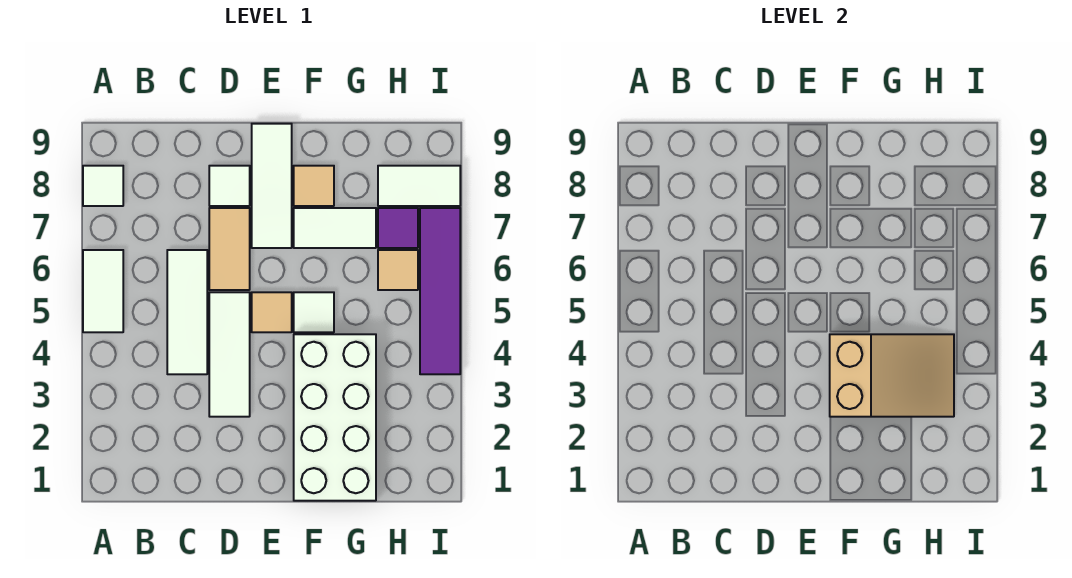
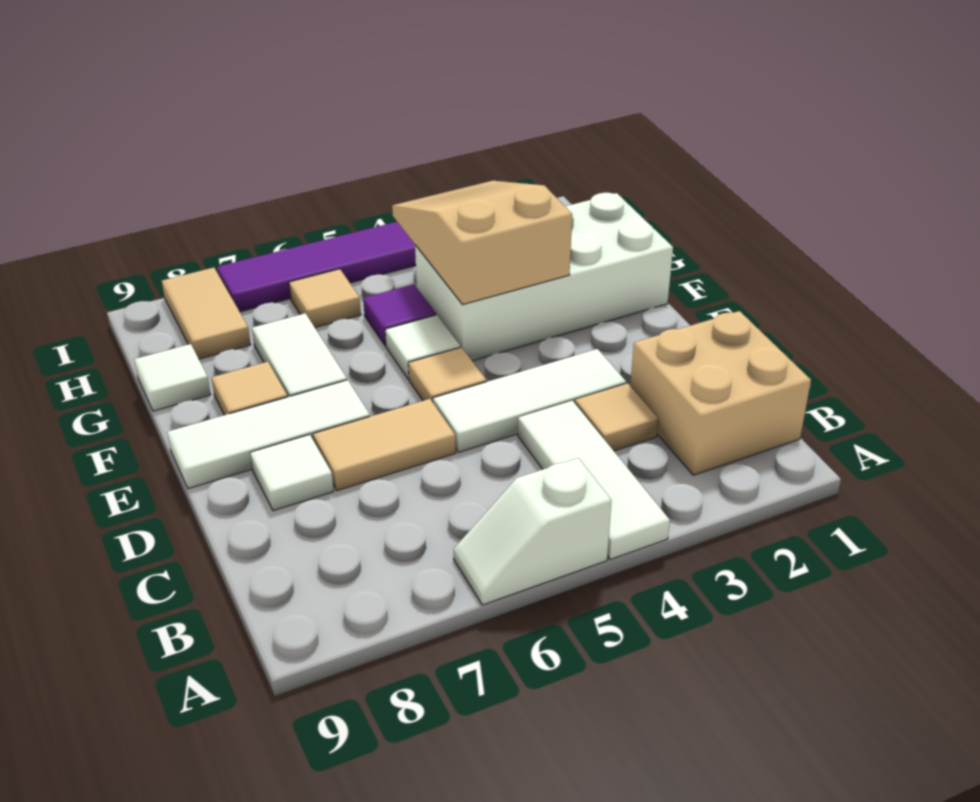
white tile A5:A6 level 1 -> white slope A5:A6 level 1 top 5
white tile A8 level 1 -> white tile G9 level 1
none -> tan brick B1:C2 level 1
none -> tan tile C3 level 1
white tile C4:C6 level 1 -> white tile A4:C4 level 1
purple tile H7 level 1 -> purple tile G5 level 1
white tile H8:I8 level 1 -> tan tile H8:I8 level 1

